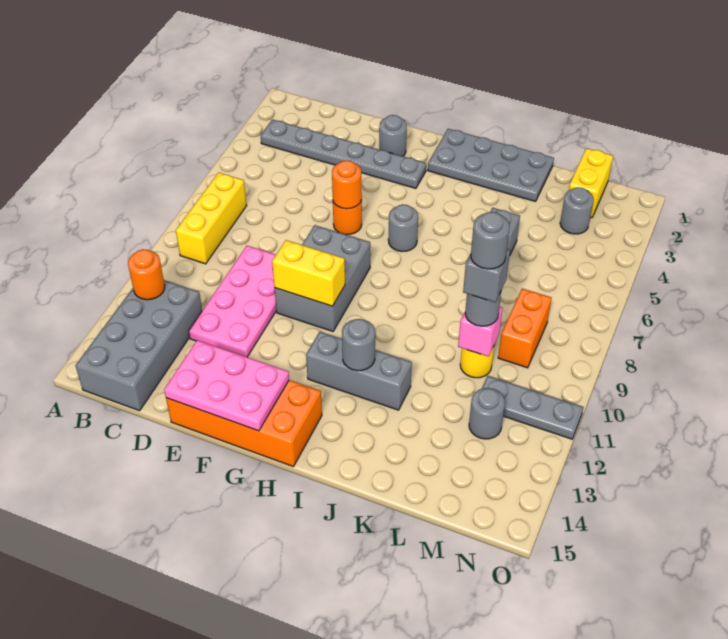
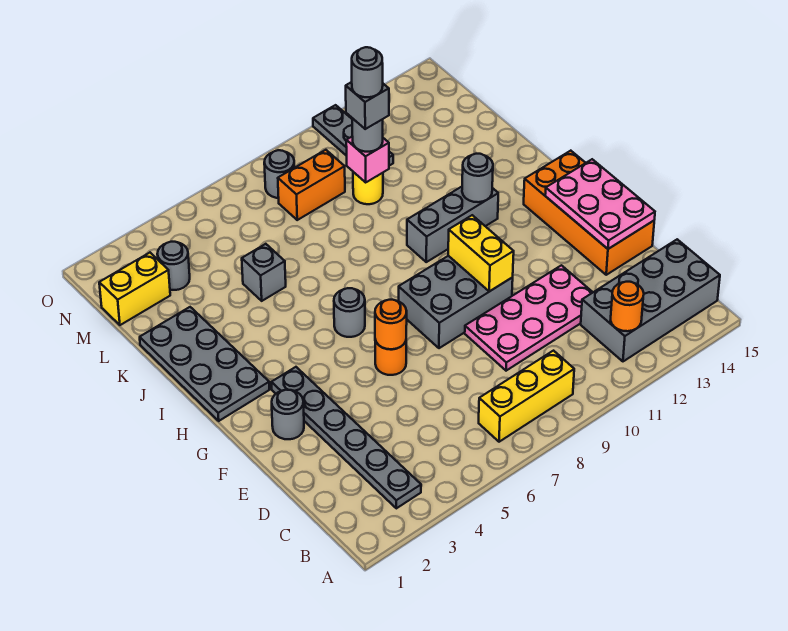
grey brick H12:J12 level 1 -> grey brick I10:I12 level 1
grey round brick M12 level 1 -> grey round brick N8 level 1

